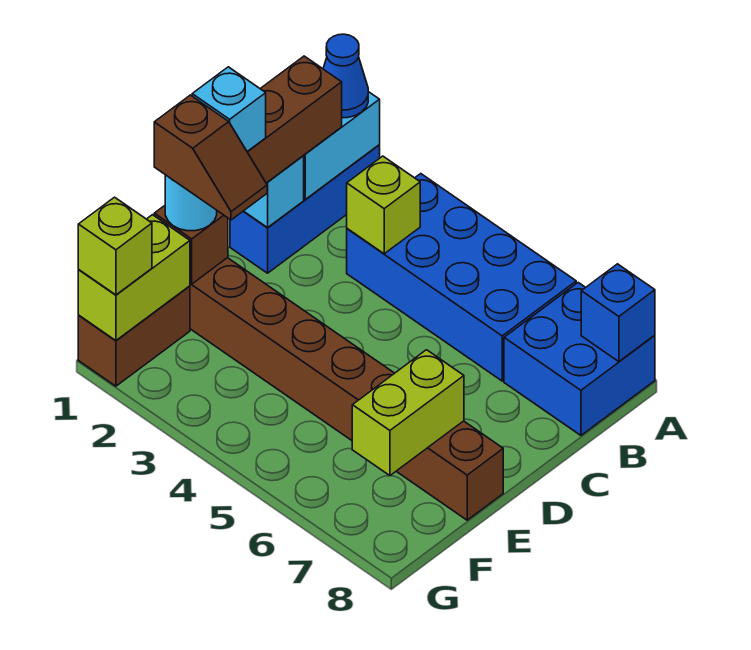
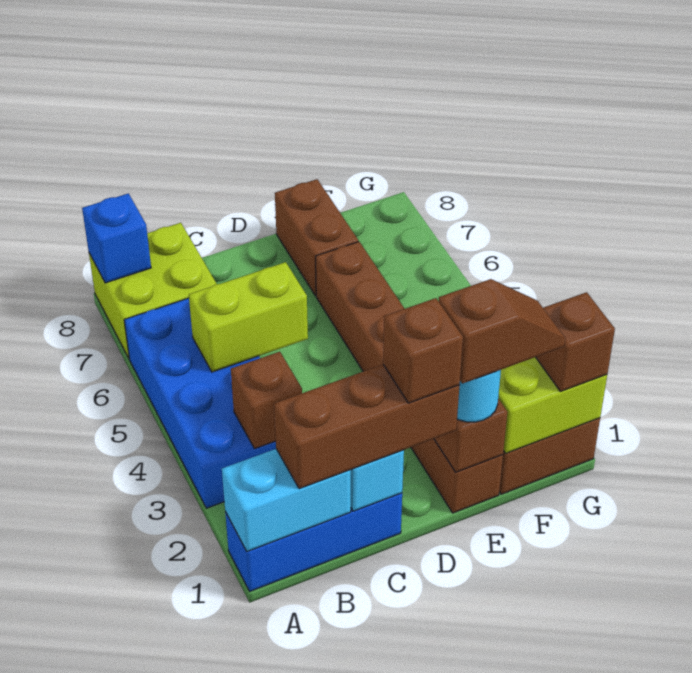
blue cone A1 level 3 -> none
blue brick A7:B8 level 1 -> lime brick A7:B8 level 1
lime brick B3 level 2 -> brown brick B3 level 2
cyan brick D1 level 4 -> brown brick D1 level 4
brown slope E1:E2 level 4 top 1 -> brown slope E1:F1 level 4 top E
lime brick E7:F7 level 2 -> lime brick B5:C5 level 2
lime brick G1 level 3 -> brown brick G1 level 3

